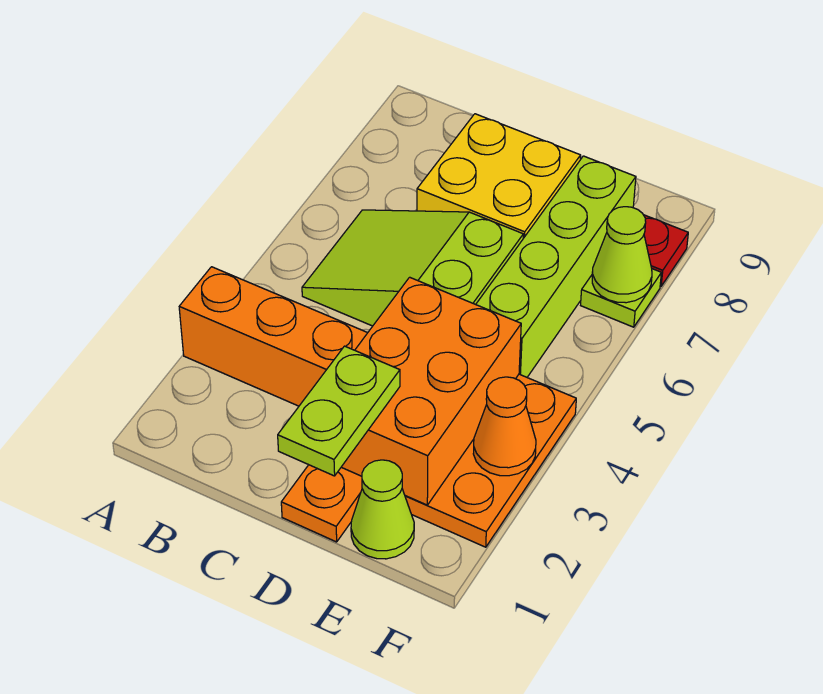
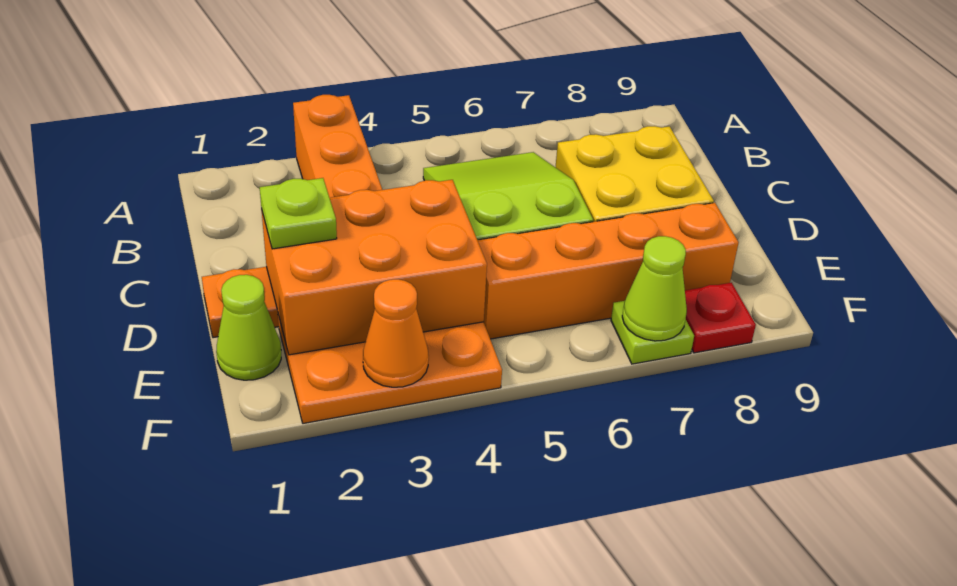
lime plate D1:D2 level 3 -> lime plate D2 level 3
lime brick E5:E8 level 1 -> orange brick E5:E8 level 1

